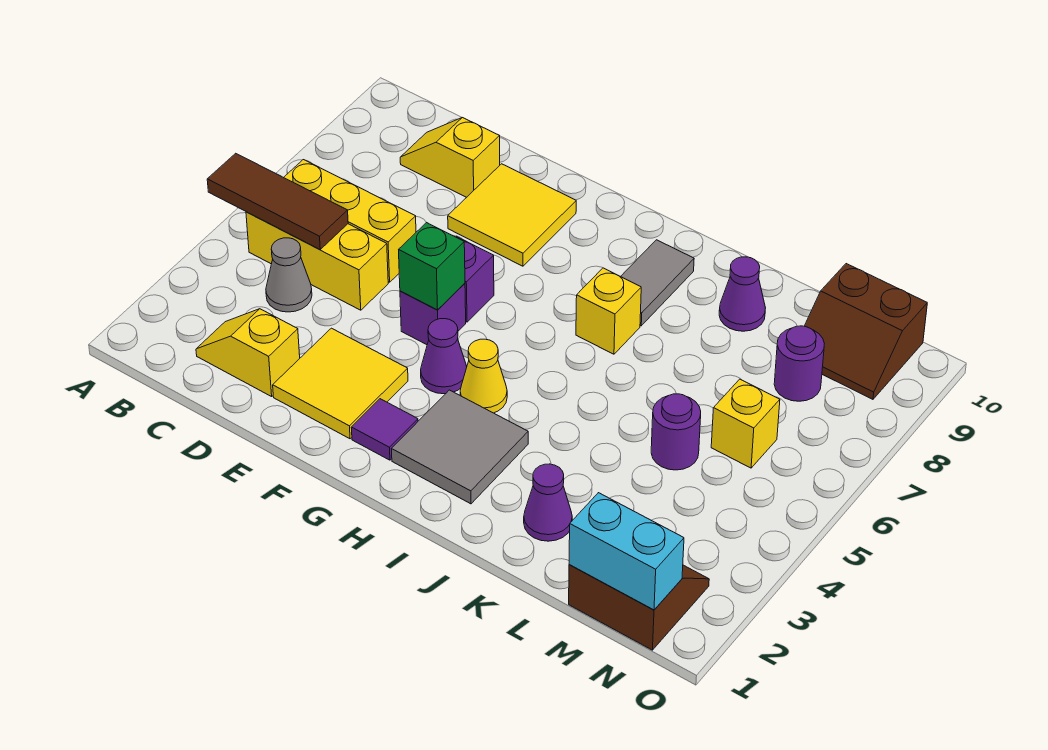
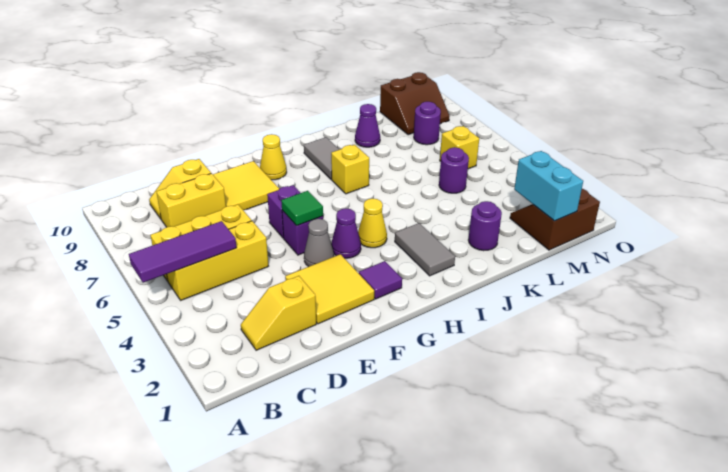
brown tile A5:C5 level 2 -> purple tile A5:C5 level 2
grey cone C4 level 1 -> grey cone F4 level 1
none -> yellow brick C8:D8 level 1
green brick F5 level 2 -> green tile F5 level 2
none -> yellow cone G9 level 1
grey tile H2:I3 level 1 -> grey tile I2:I3 level 1
purple cone K2 level 1 -> purple round brick K2 level 1
cyan brick M1:N1 level 2 -> cyan brick M1:M2 level 2

